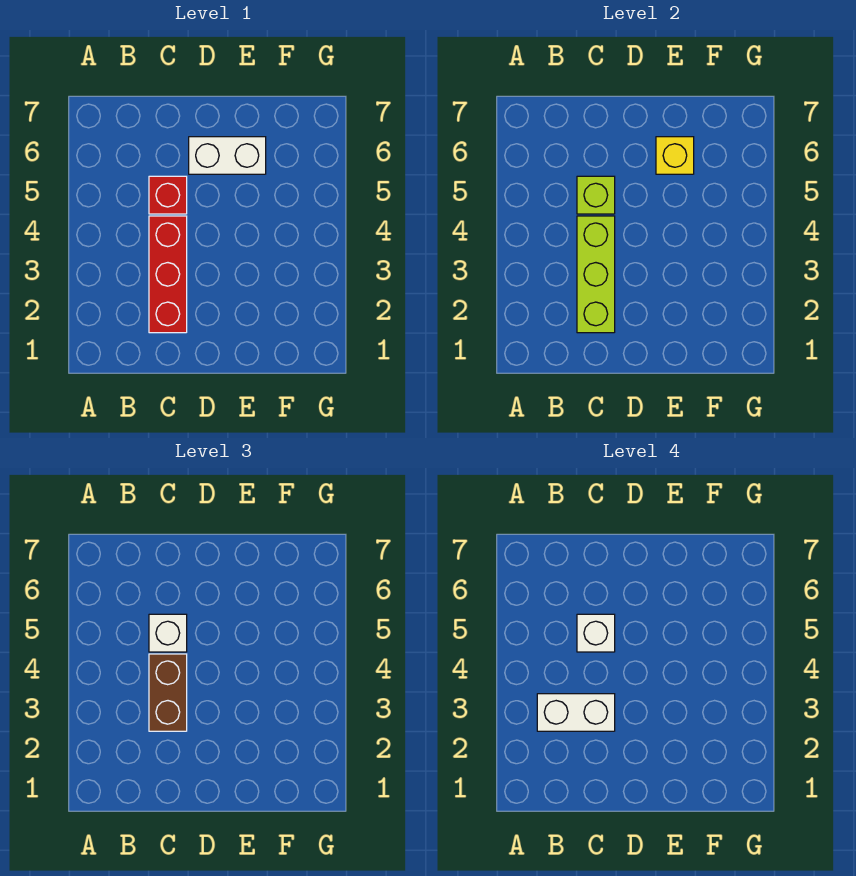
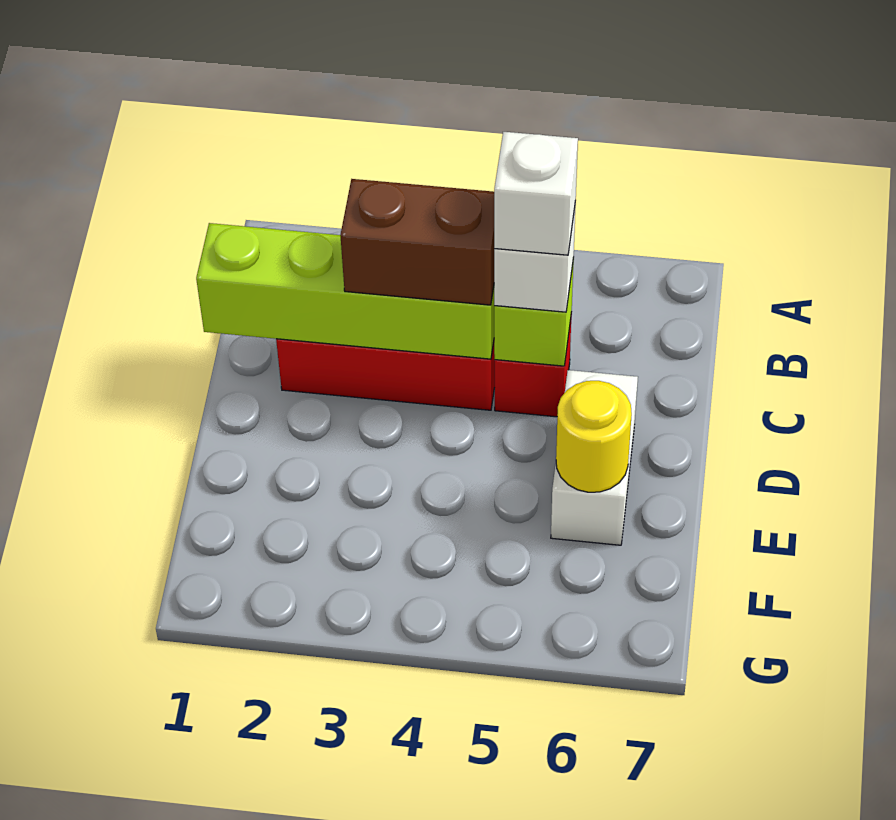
white brick B3:C3 level 4 -> none
lime brick C2:C4 level 2 -> lime brick C1:C4 level 2
yellow brick E6 level 2 -> yellow round brick E6 level 2

